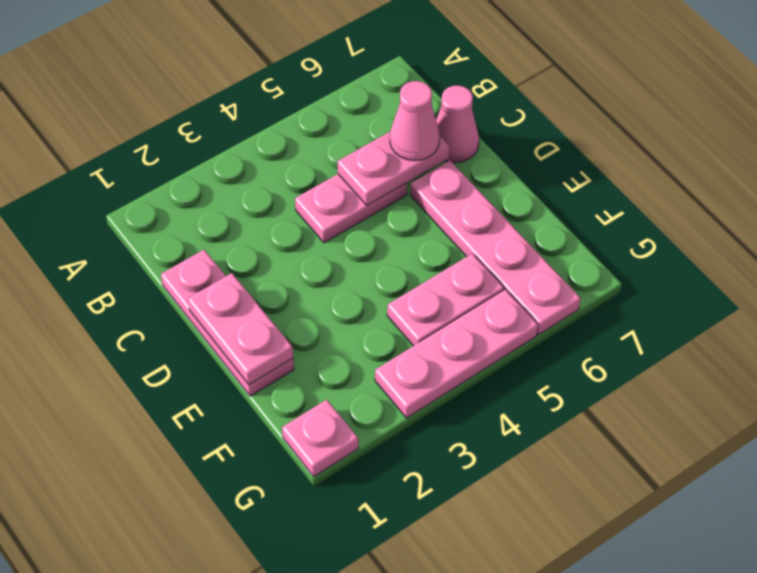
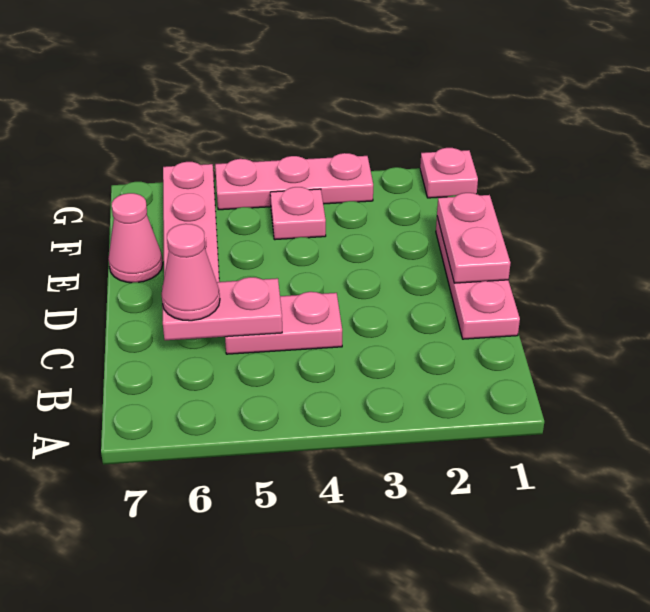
pink cone C7 level 1 -> pink cone E7 level 1
pink plate F4:F5 level 1 -> pink plate F4 level 1

